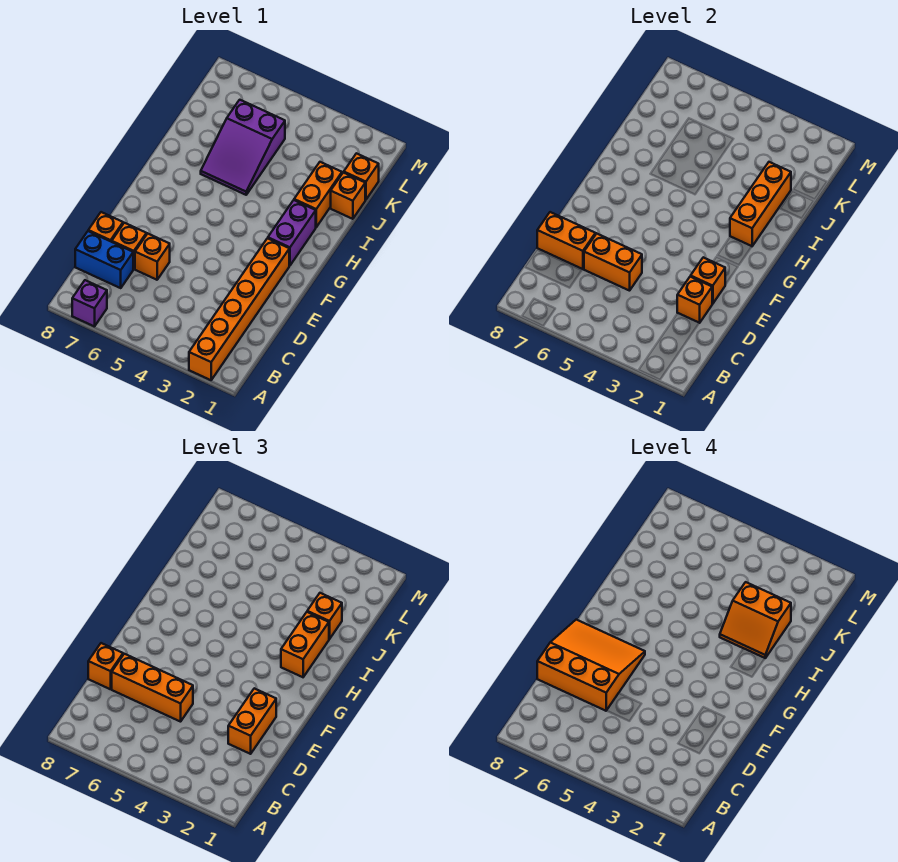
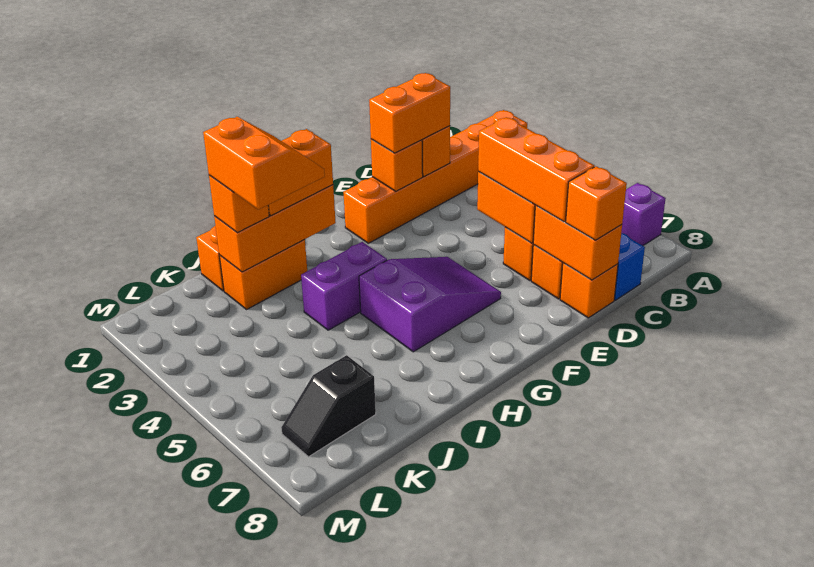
orange slope D6:F8 level 4 top D -> none
purple brick G2:H2 level 1 -> purple brick H4:I4 level 1
purple slope I5:K6 level 1 top K -> purple slope F5:H6 level 1 top H
orange brick K1 level 1 -> none
none -> black slope K7:L7 level 1 top K

